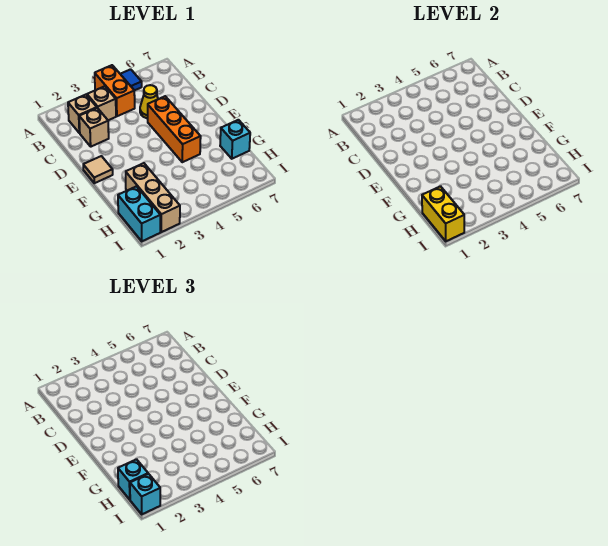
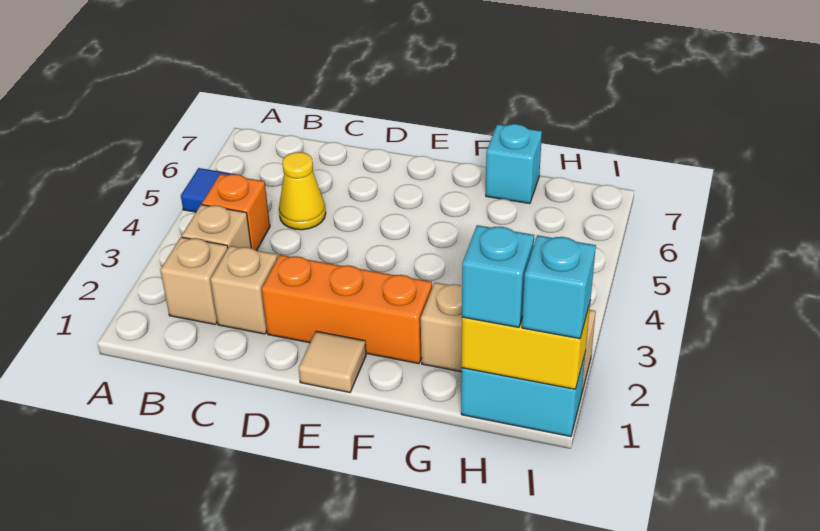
orange brick A4:B4 level 1 -> orange brick B4 level 1
orange brick D5:F5 level 1 -> orange brick D2:F2 level 1

